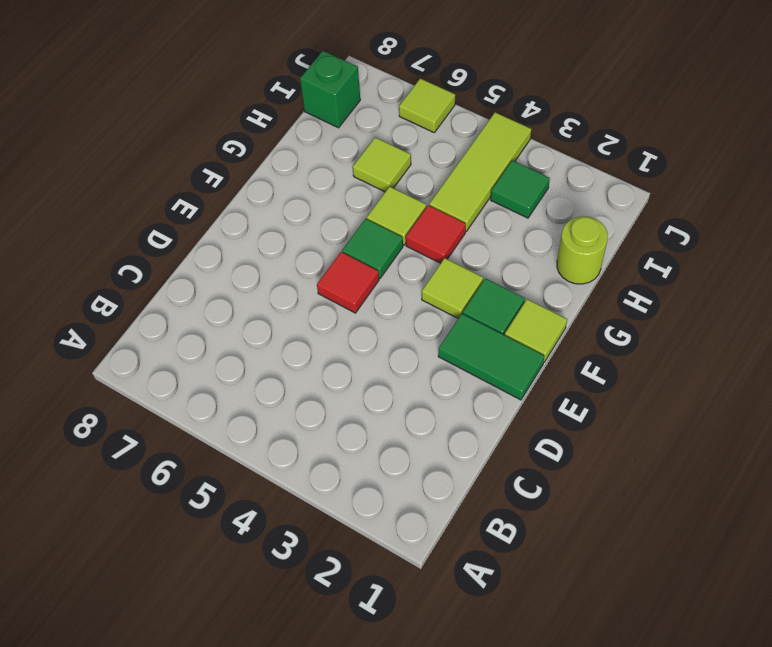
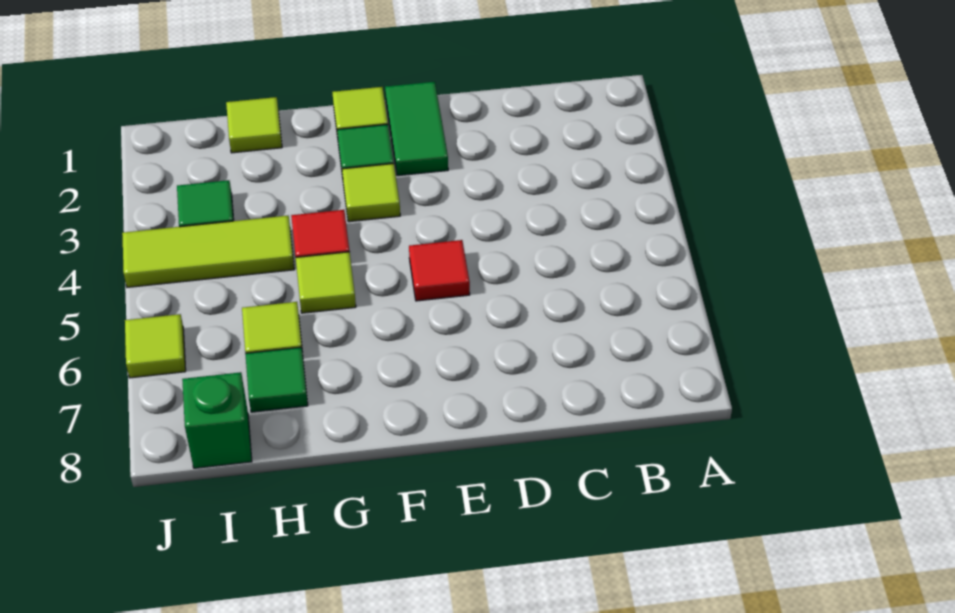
green tile F5 level 1 -> green tile H7 level 1
lime round brick H1 level 1 -> lime tile H1 level 1

